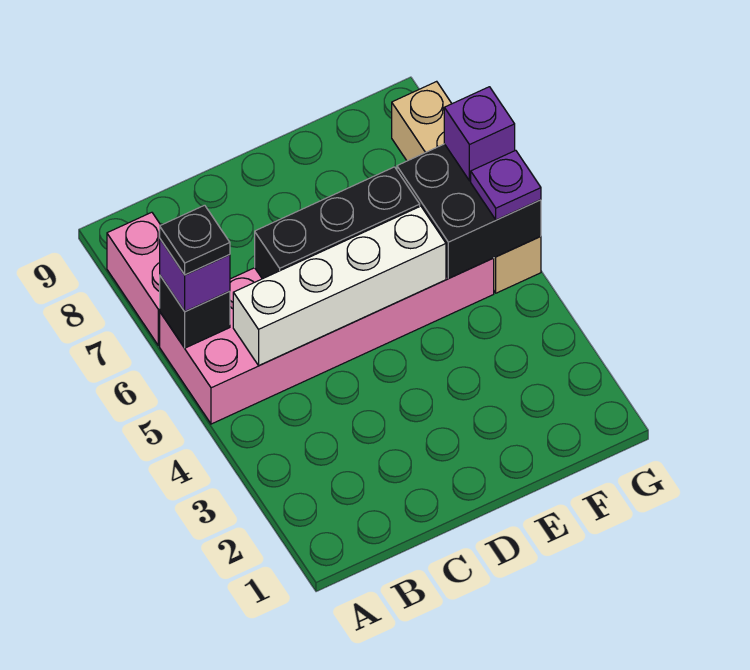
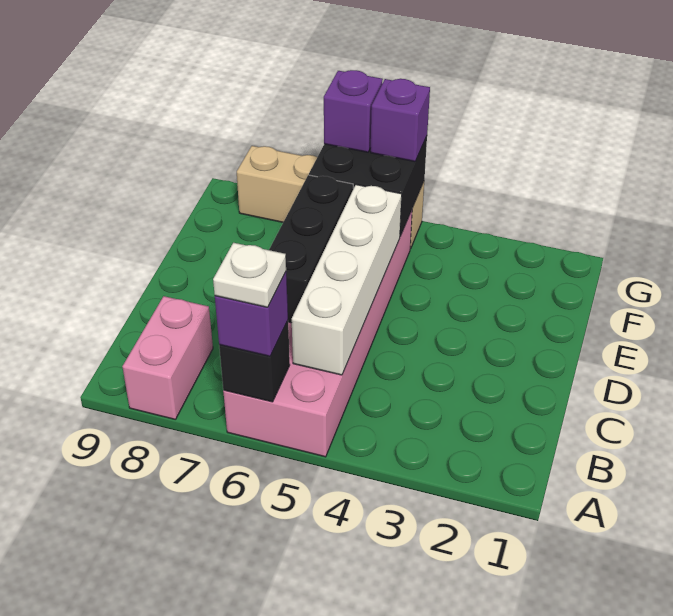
black plate A6 level 4 -> white plate A6 level 4
pink brick A7:A8 level 1 -> pink brick A8:B8 level 1
purple plate G5 level 3 -> purple brick G5 level 3

